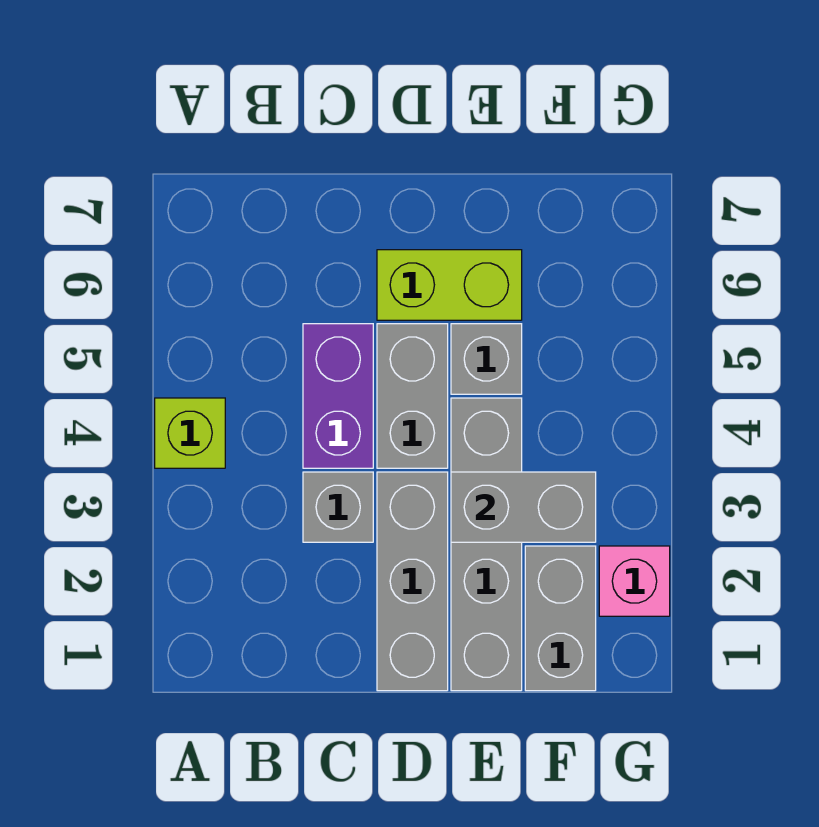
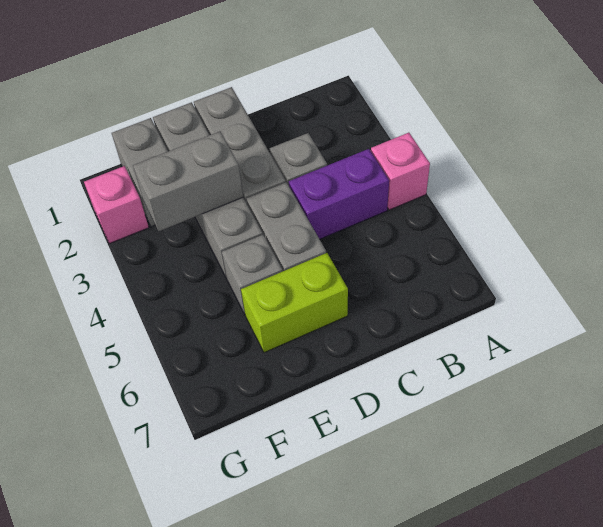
lime brick A4 level 1 -> pink brick A4 level 1
purple brick C4:C5 level 1 -> purple brick B4:C4 level 1

